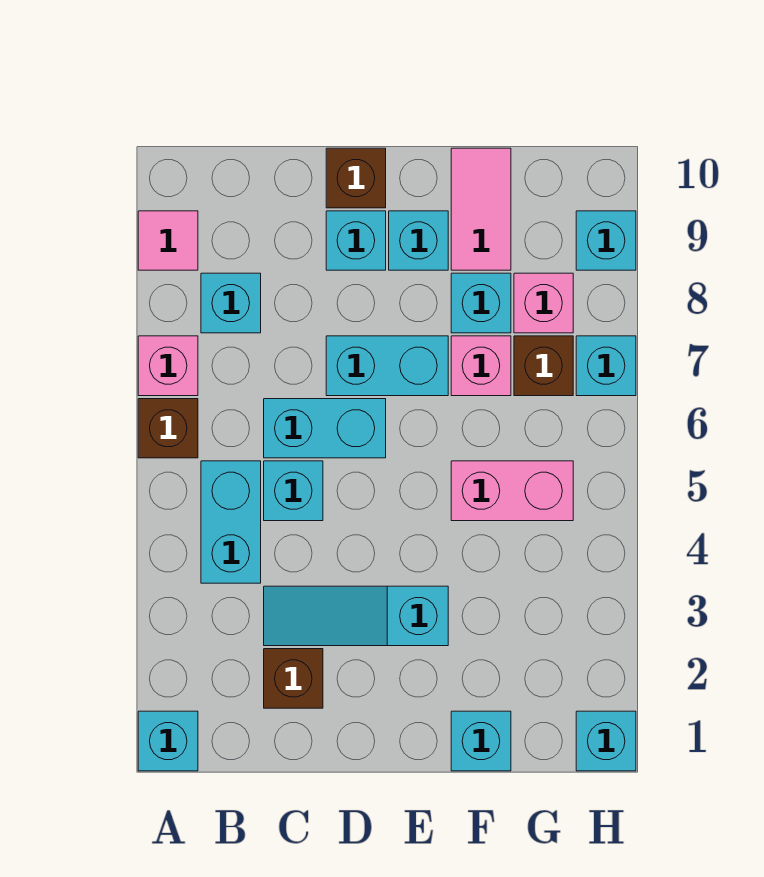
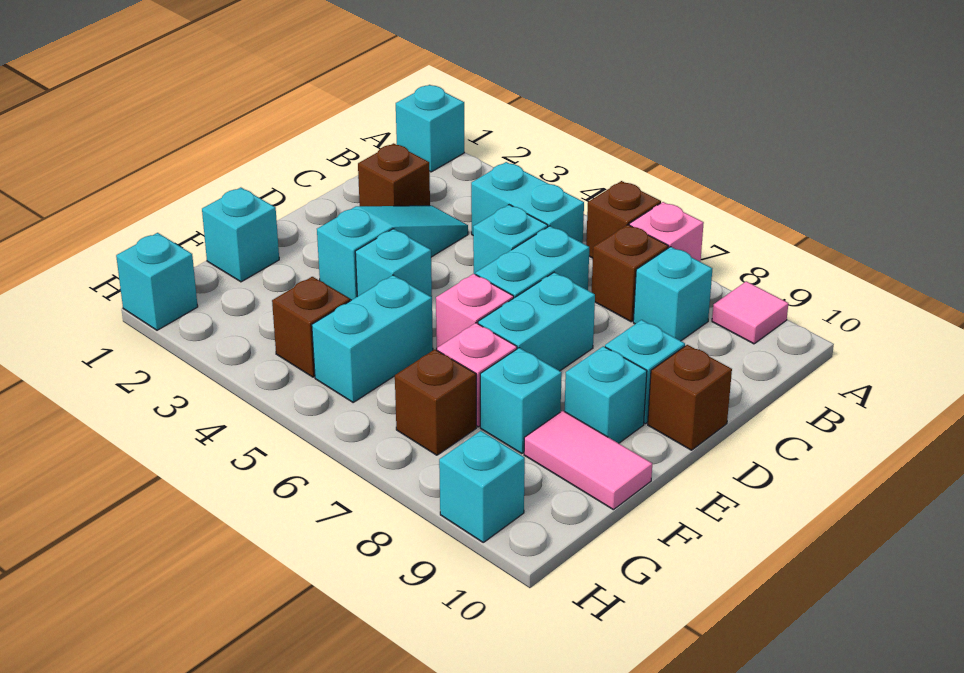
none -> brown brick B7 level 1
pink brick F5:G5 level 1 -> cyan brick F5:G5 level 1
none -> brown brick G4 level 1
pink brick G8 level 1 -> pink brick E6 level 1
cyan brick H7 level 1 -> cyan brick E4 level 1

